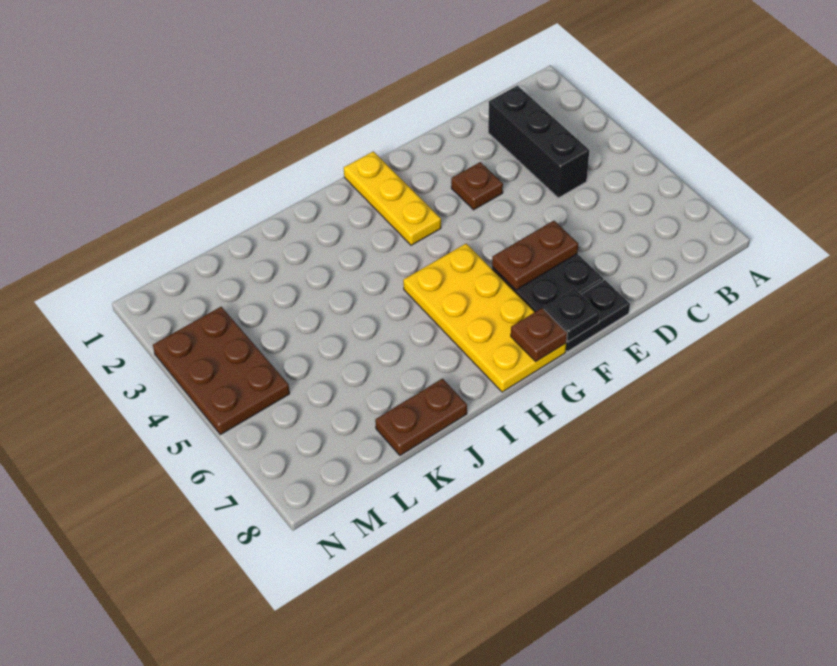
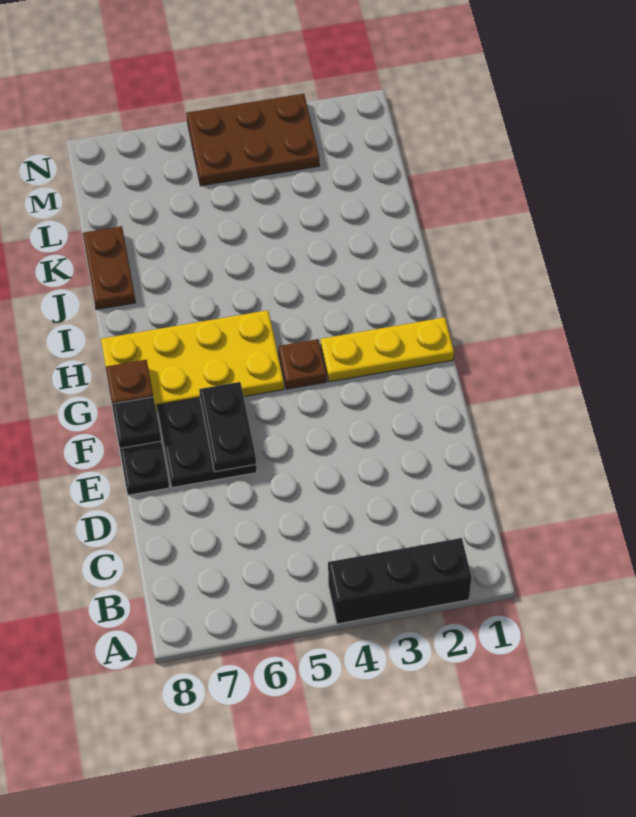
black brick C2:C4 level 1 -> black brick A2:A4 level 1
brown plate E3 level 1 -> brown plate G4 level 1
brown plate E6:F6 level 2 -> black plate E6:F6 level 2

